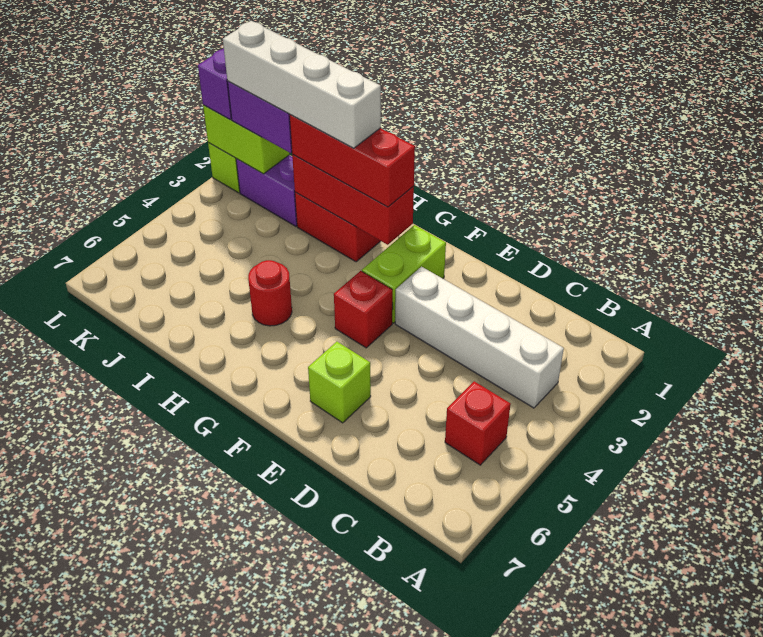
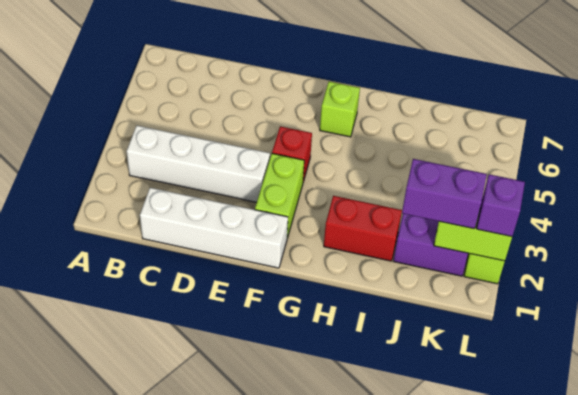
red brick B5 level 1 -> none
lime brick E6 level 1 -> lime brick G6 level 1
red brick G2:I2 level 2 -> none
red brick G2:I2 level 3 -> none
white brick H2:K2 level 4 -> white brick C1:F1 level 1
red round brick H5 level 1 -> none

